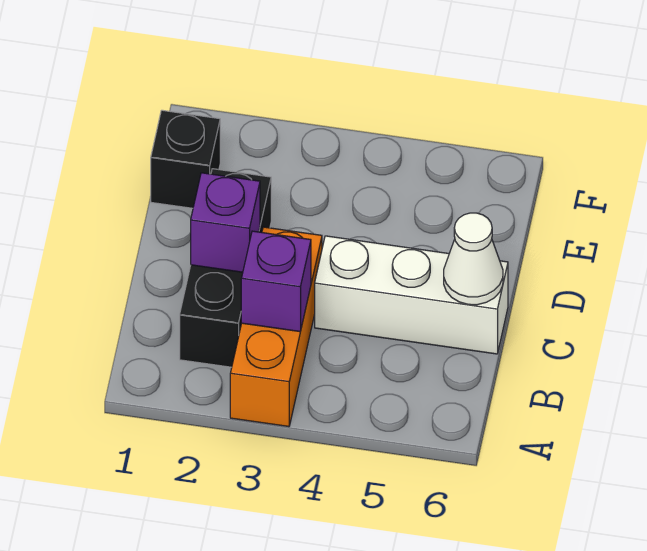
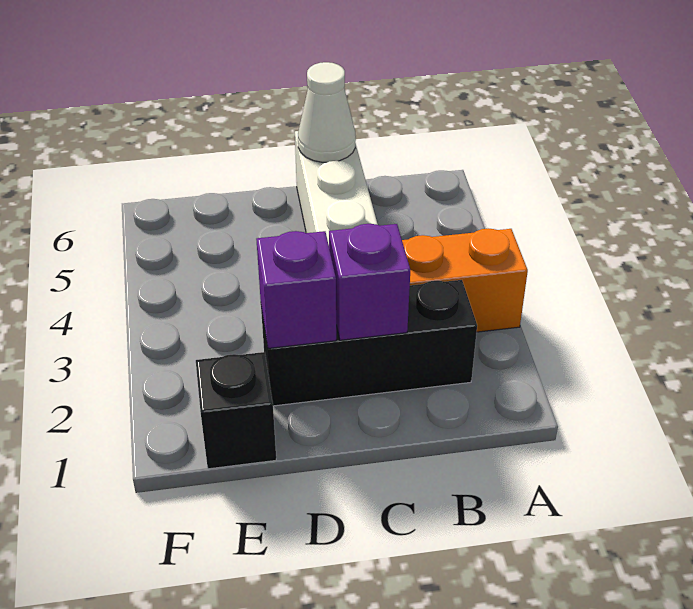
purple brick B3 level 2 -> purple brick D2 level 2

